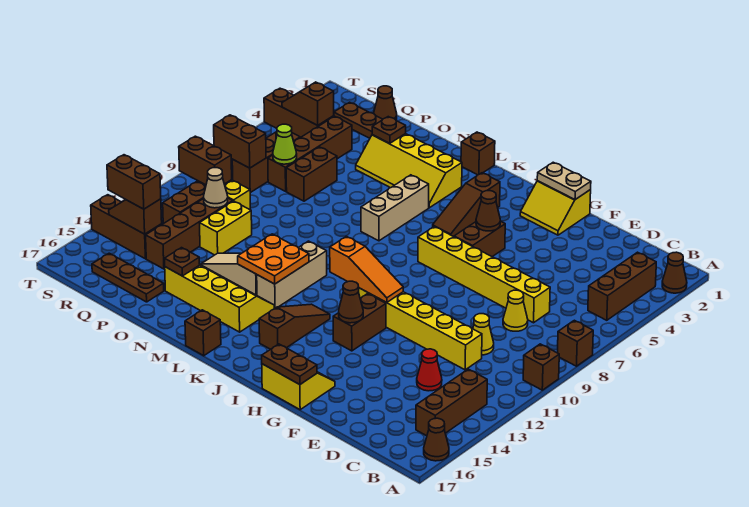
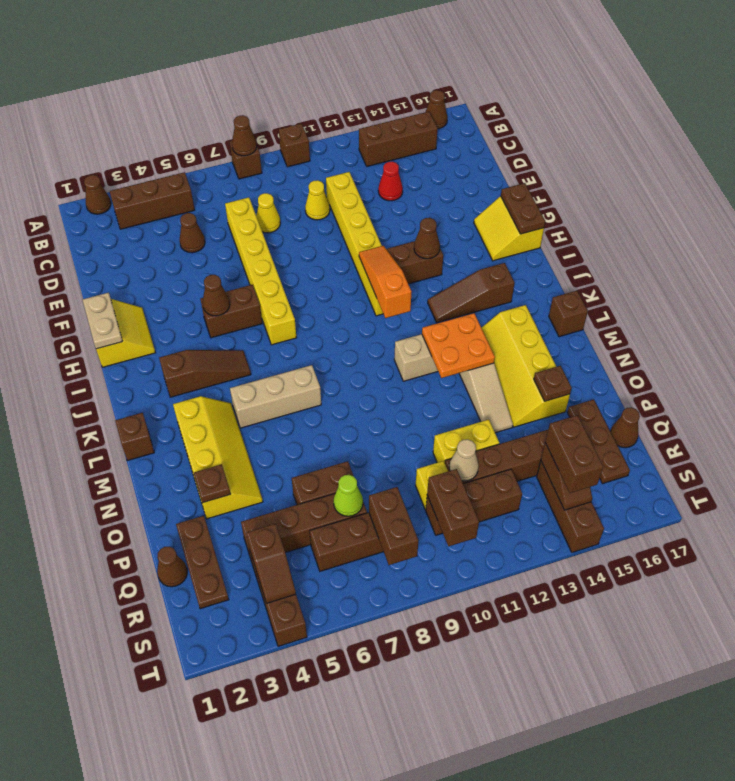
none -> brown cone A8 level 2
none -> brown cone D5 level 1
none -> brown cone Q17 level 1

